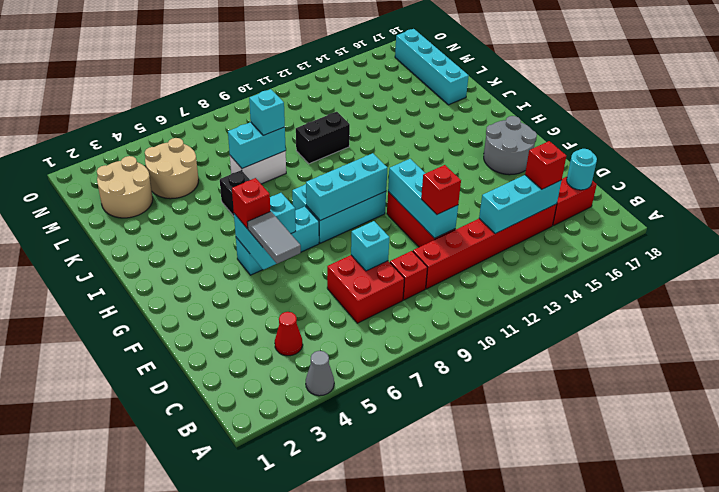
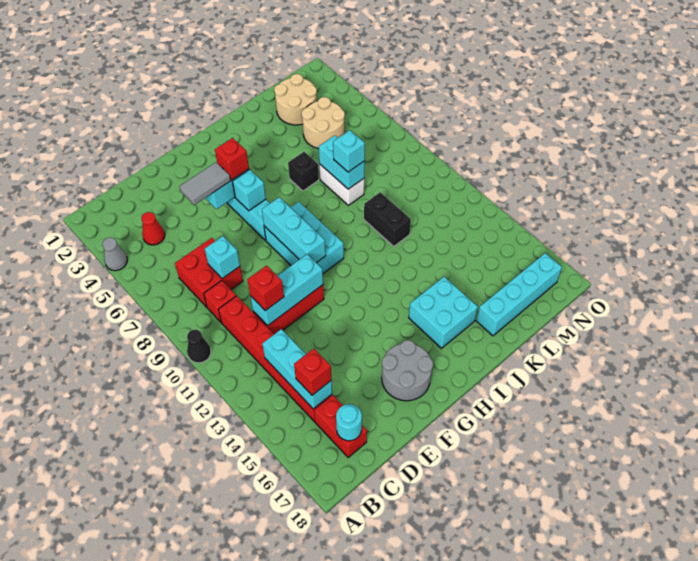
none -> black cone A10 level 1
none -> cyan brick I15:J16 level 1

